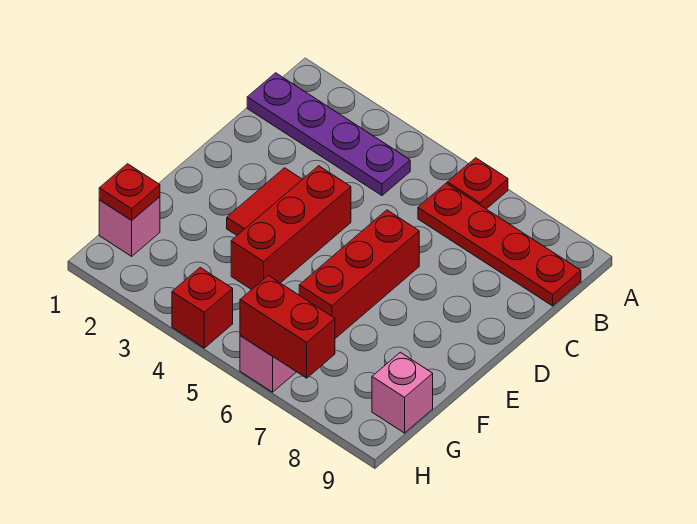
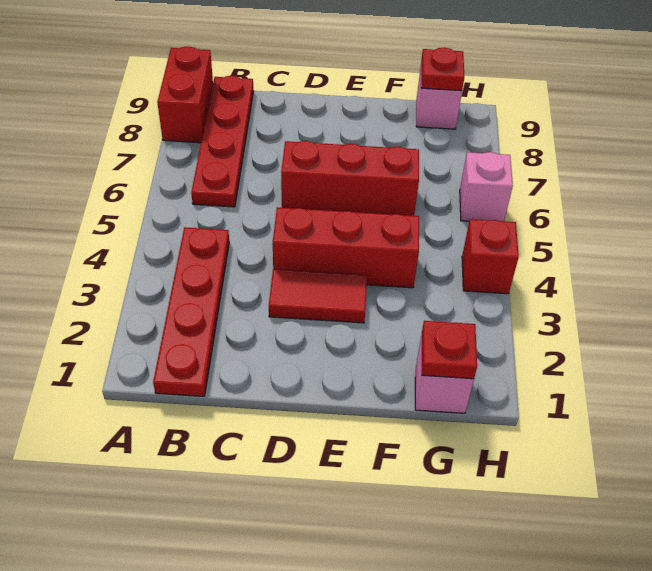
red plate A6 level 1 -> red plate G9 level 2
purple plate B1:B4 level 1 -> red plate B1:B4 level 1
red brick H6:H7 level 2 -> red brick A8:A9 level 1

